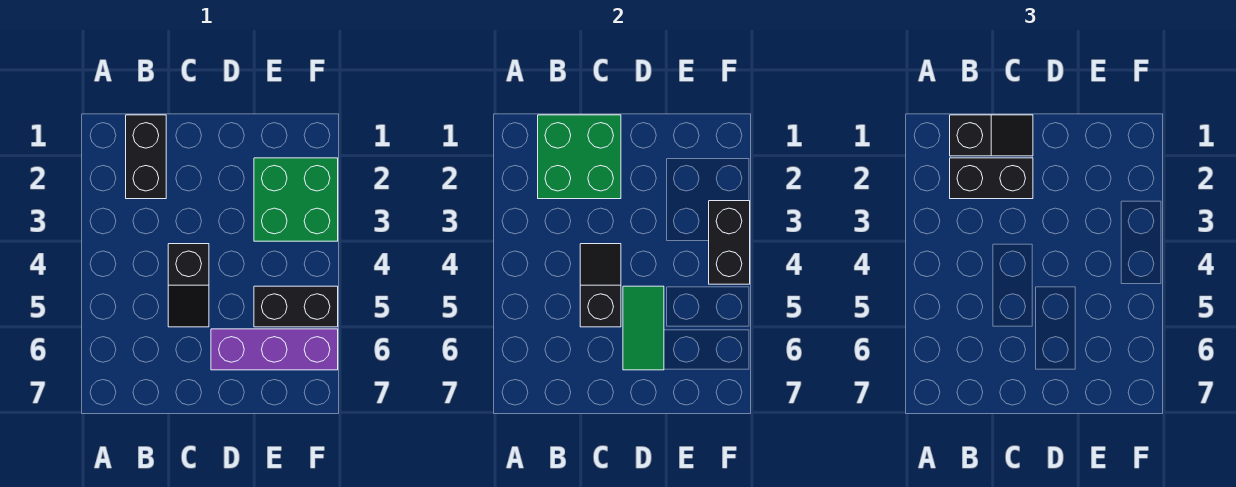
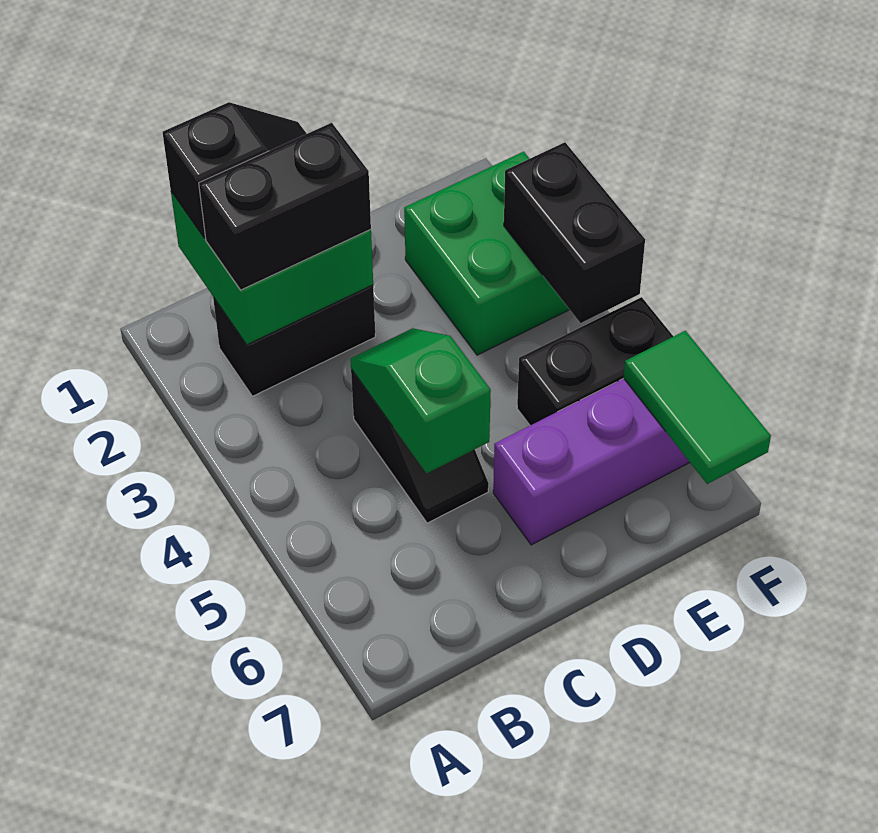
black brick B1:B2 level 1 -> black brick B2:C2 level 1
black slope C4:C5 level 2 top 5 -> green slope C4:C5 level 2 top 5
green tile D5:D6 level 2 -> green tile F6:F7 level 2

